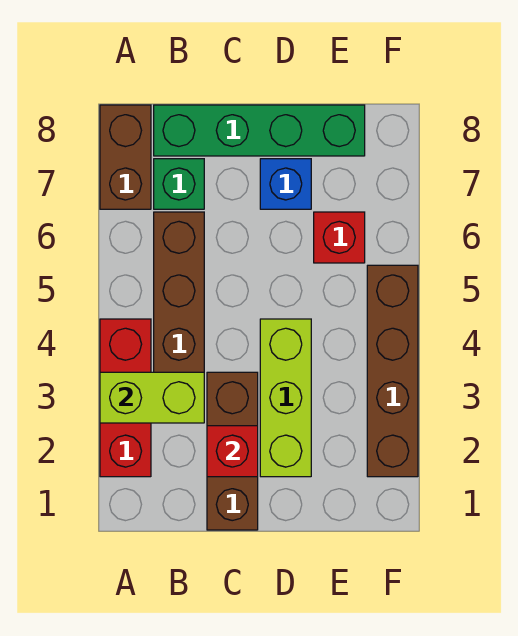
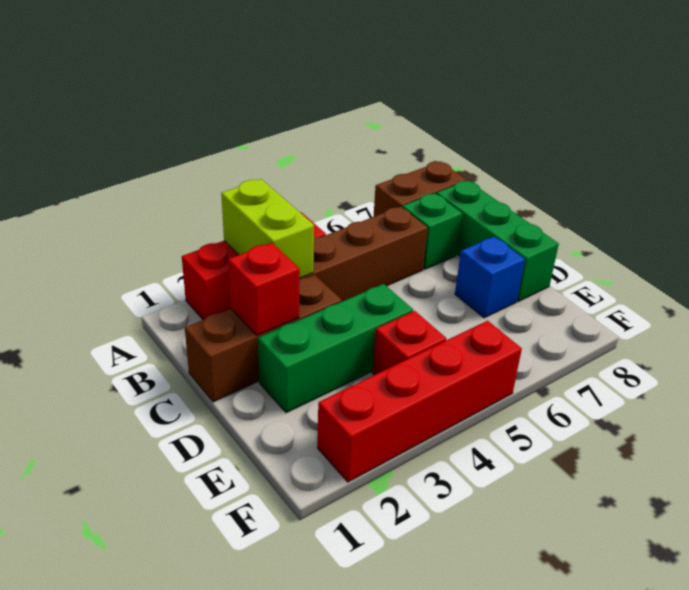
green brick B8:E8 level 1 -> green brick B8:D8 level 1
lime brick D2:D4 level 1 -> green brick D2:D4 level 1
red brick E6 level 1 -> red brick E4 level 1
brown brick F2:F5 level 1 -> red brick F2:F5 level 1

